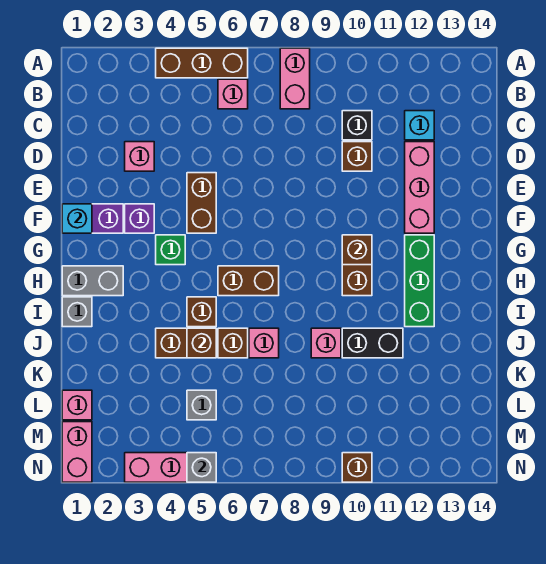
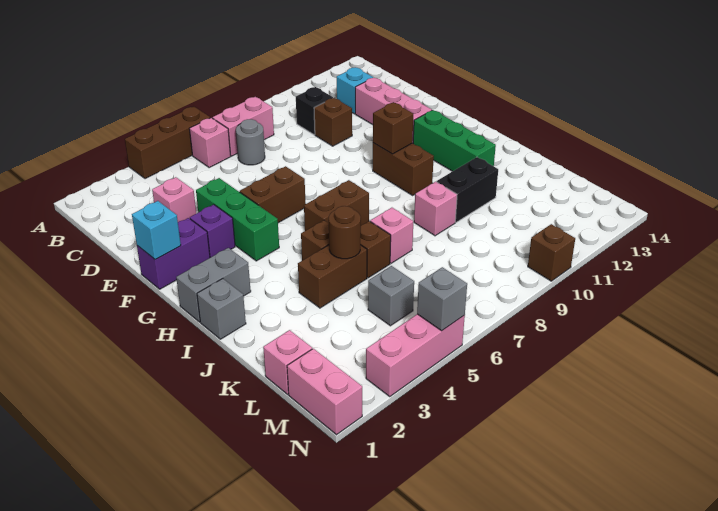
pink brick A8:B8 level 1 -> pink brick B7:B8 level 1
none -> grey round brick C7 level 1
brown brick E5:F5 level 1 -> brown brick F5:F6 level 1
green brick G4 level 1 -> green brick E4:G4 level 1
brown brick J5 level 2 -> brown round brick J5 level 2

